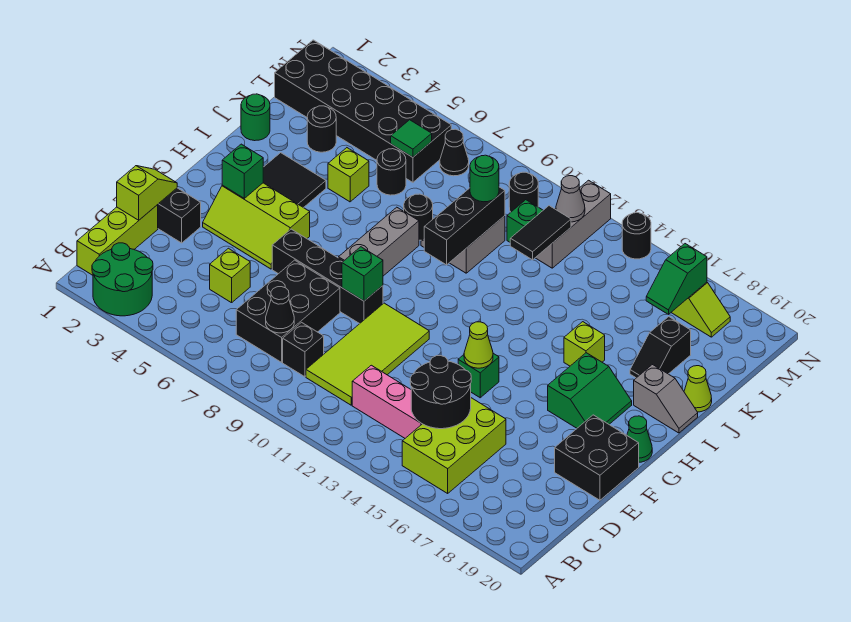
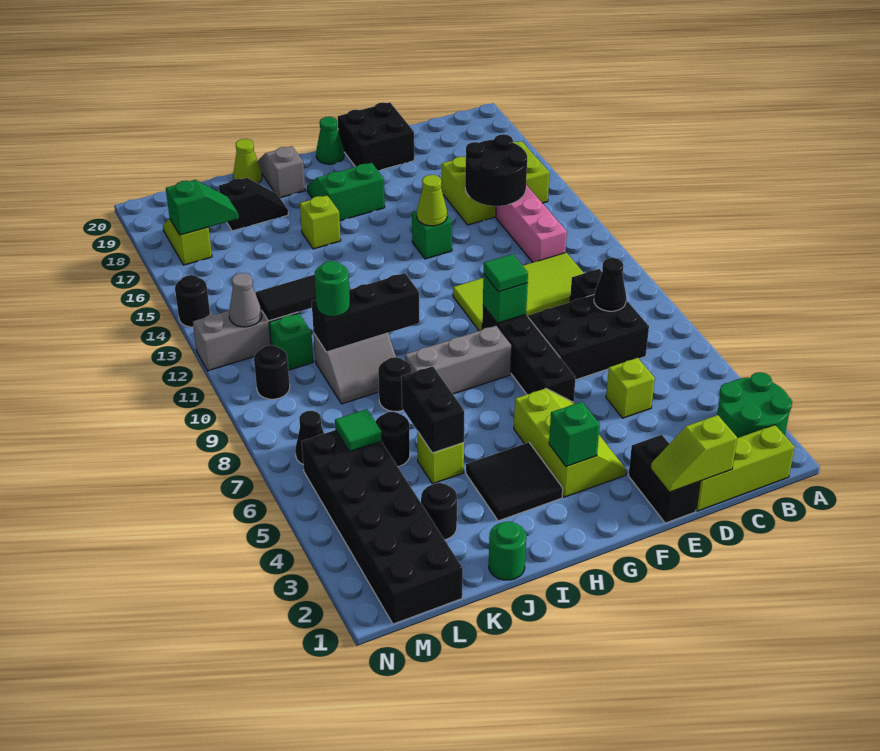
none -> green tile F9 level 3
none -> black brick J5:J6 level 2

